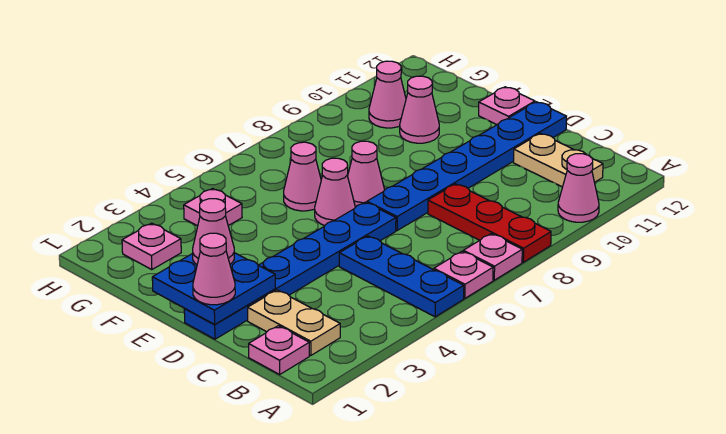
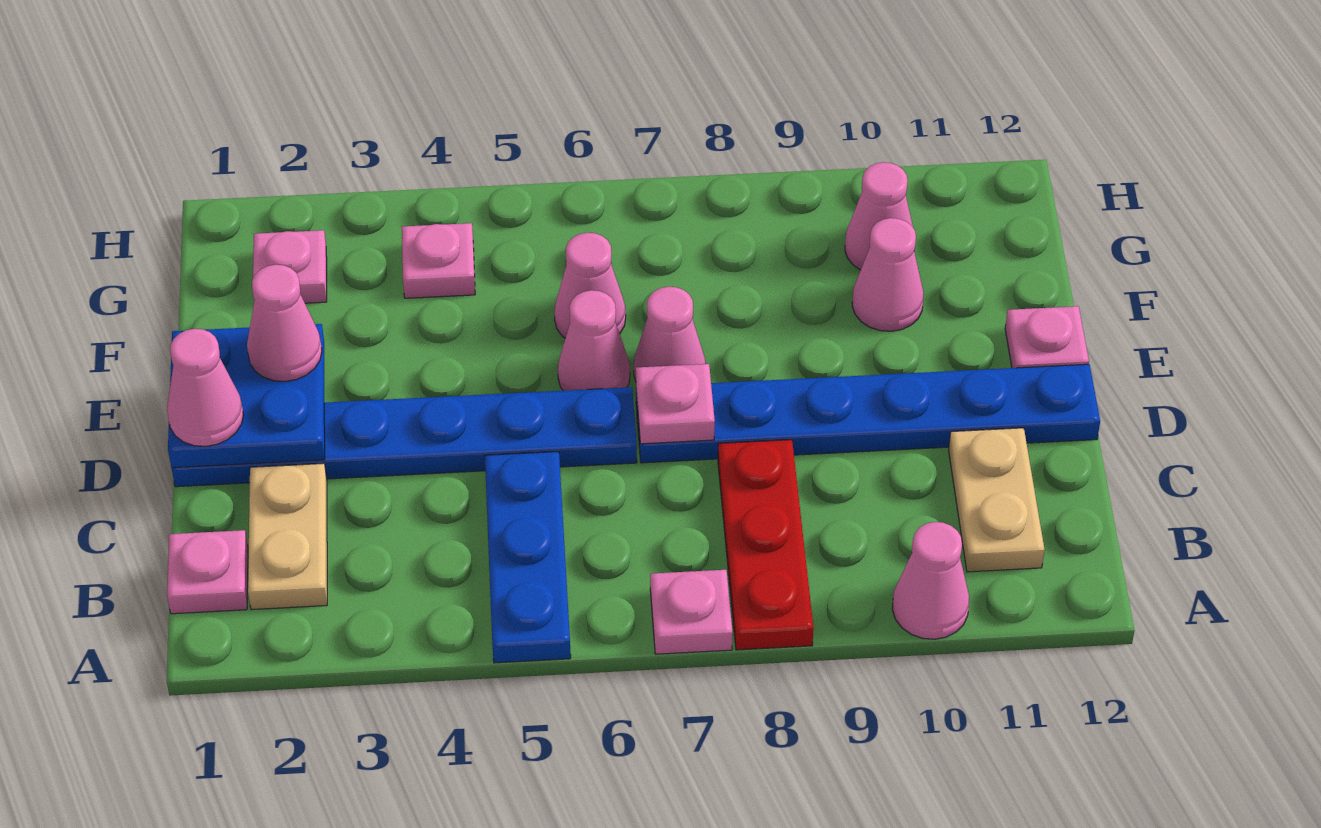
pink plate A6 level 1 -> pink plate D7 level 2

